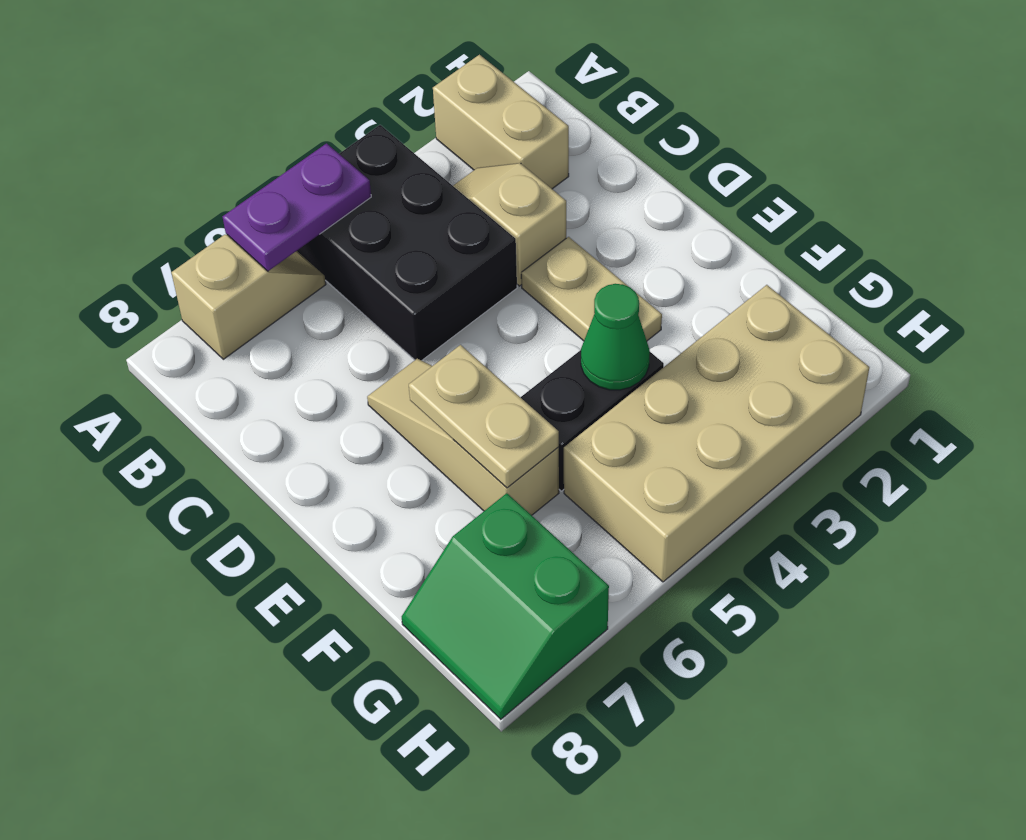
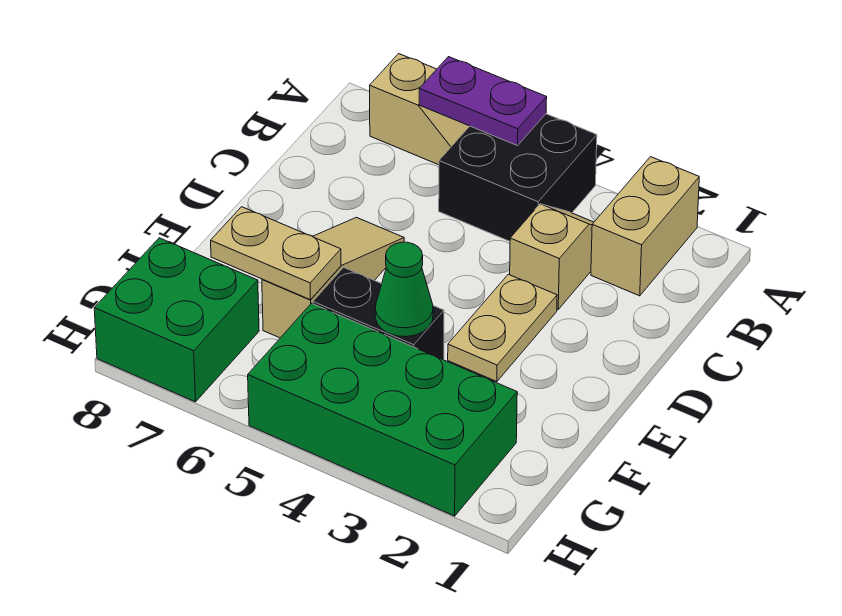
black brick A4:C5 level 1 -> black brick A4:B5 level 1
tan plate E6:F6 level 2 -> tan plate F6:F7 level 2
tan brick G2:H5 level 1 -> green brick G2:H5 level 1
green slope G7:H8 level 1 top 7 -> green brick G7:H8 level 1

